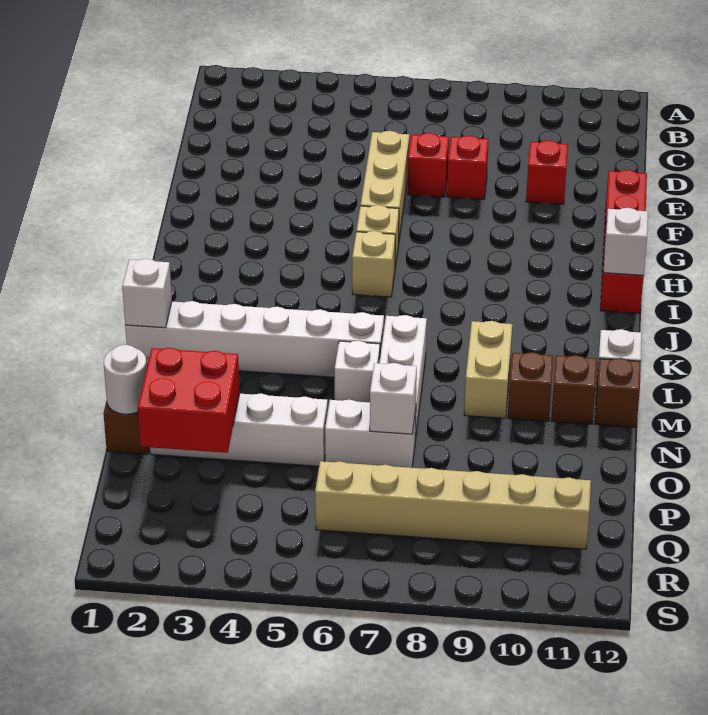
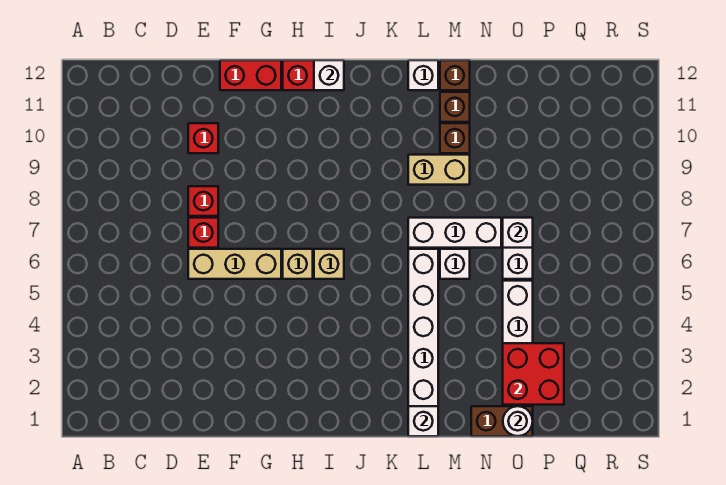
tan brick Q6:Q11 level 1 -> none

